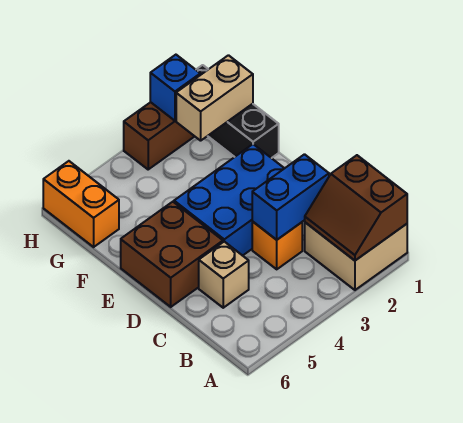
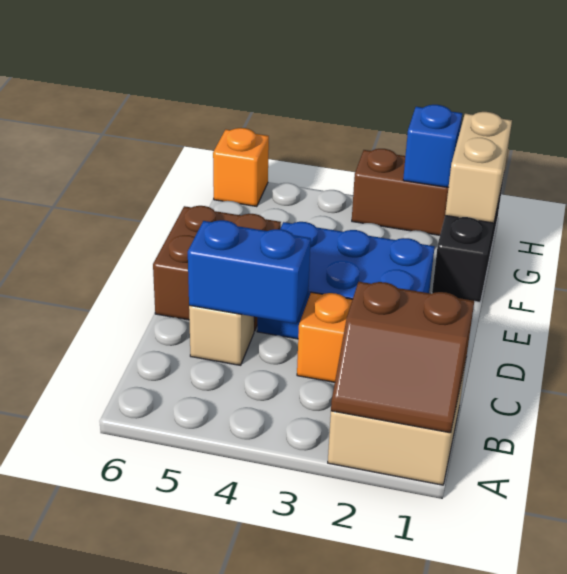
brown slope A1:B2 level 2 top 1 -> brown slope A1:B2 level 2 top B
blue brick C2:C3 level 2 -> blue brick C4:C5 level 2
tan brick G1:G2 level 2 -> tan brick G1:H1 level 2
orange brick G6:H6 level 1 -> orange brick H6 level 1

